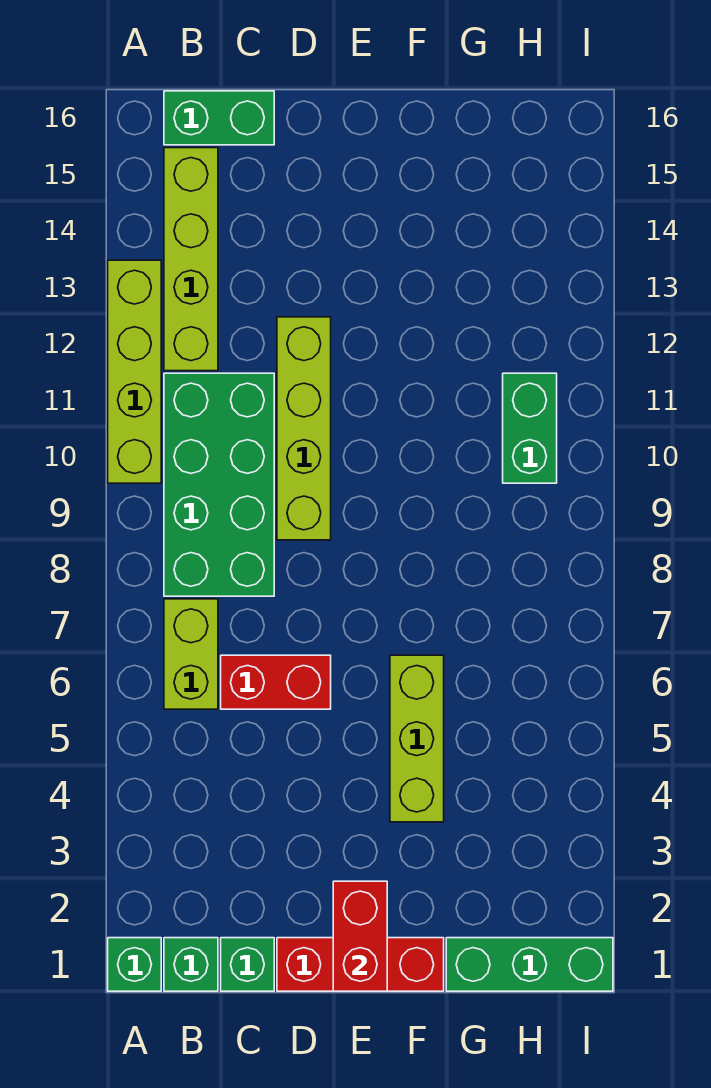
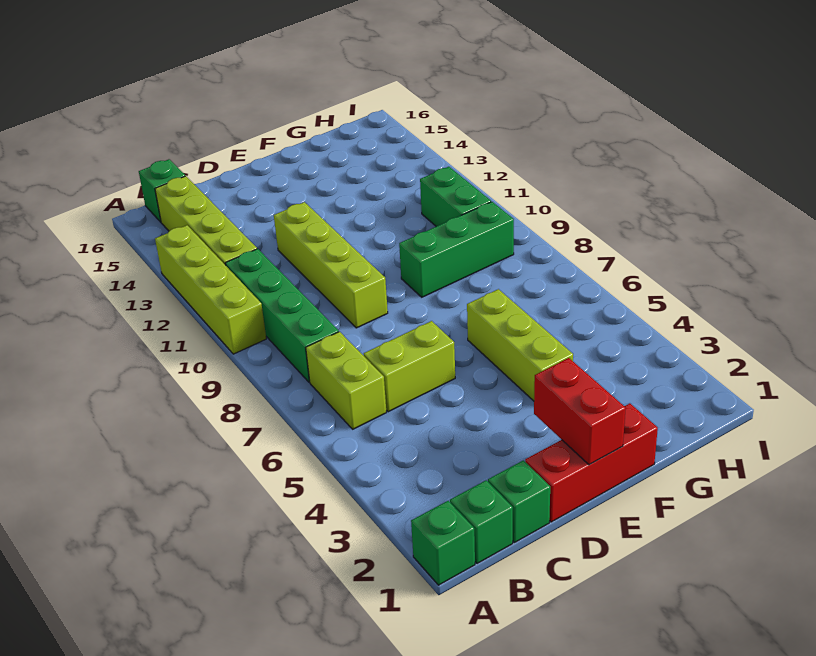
green brick B8:C11 level 1 -> green brick B8:B11 level 1
green brick B16:C16 level 1 -> green brick B16 level 1
red brick C6:D6 level 1 -> lime brick C6:D6 level 1
green brick G1:I1 level 1 -> green brick F9:H9 level 1

